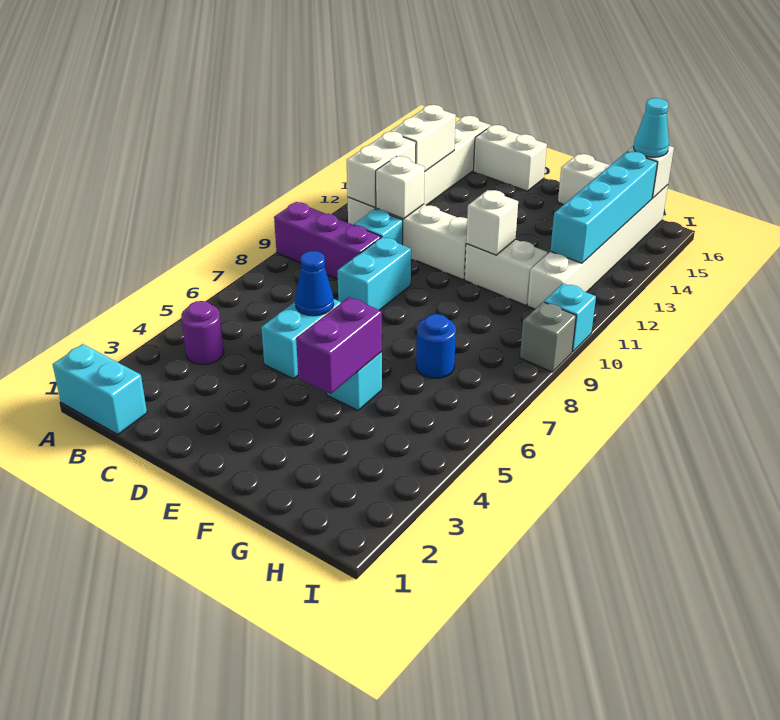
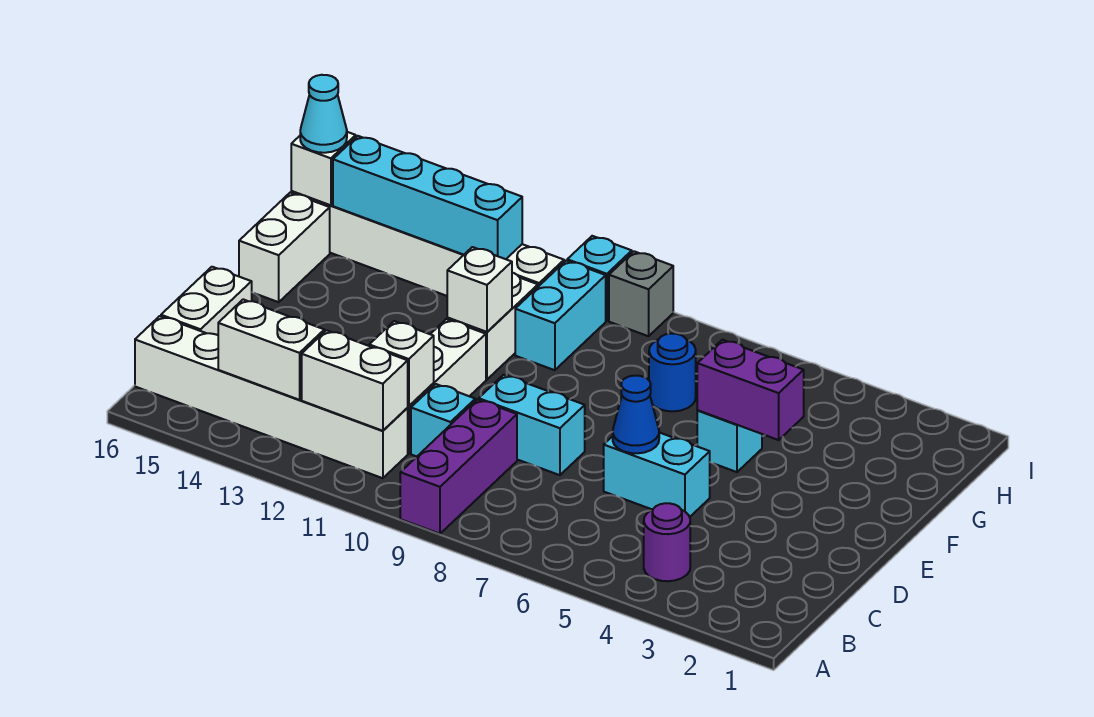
cyan brick A1:B1 level 1 -> cyan brick G10:H10 level 1

